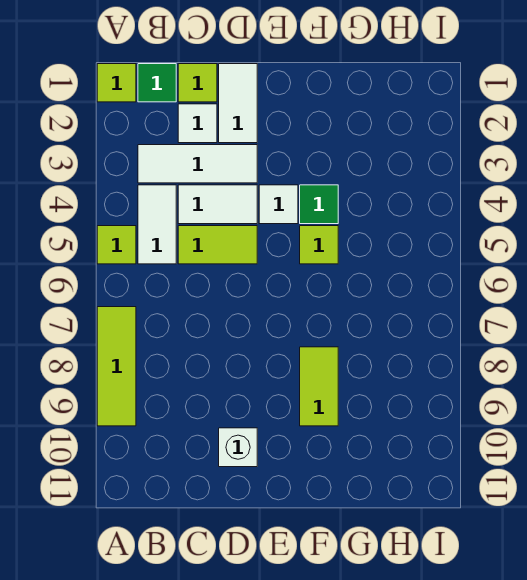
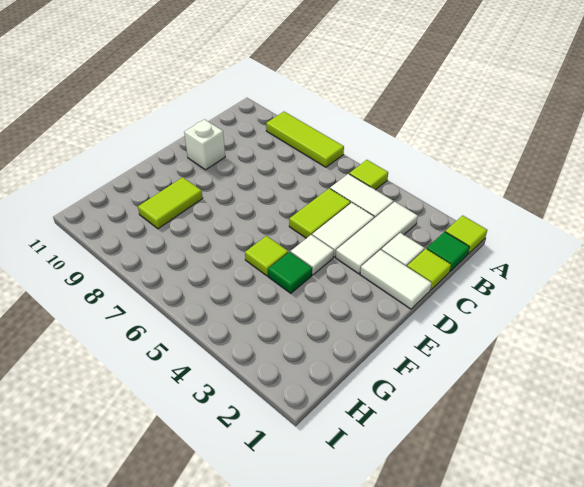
lime tile F8:F9 level 1 -> lime tile F9:G9 level 1

